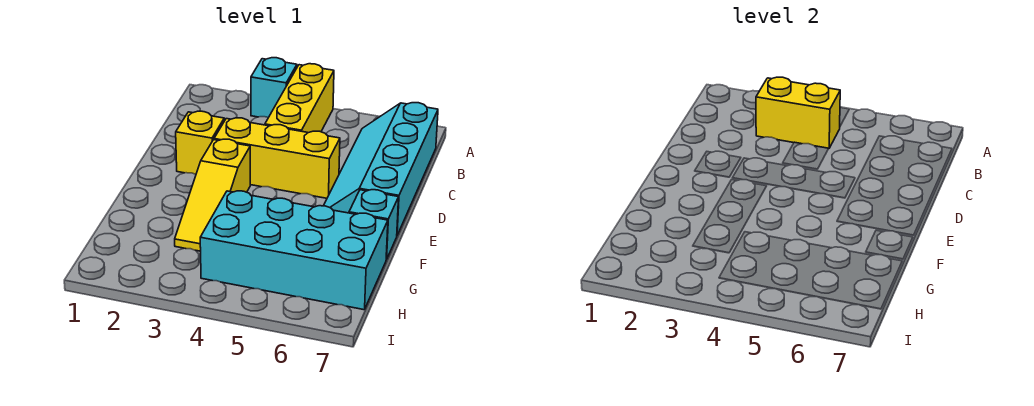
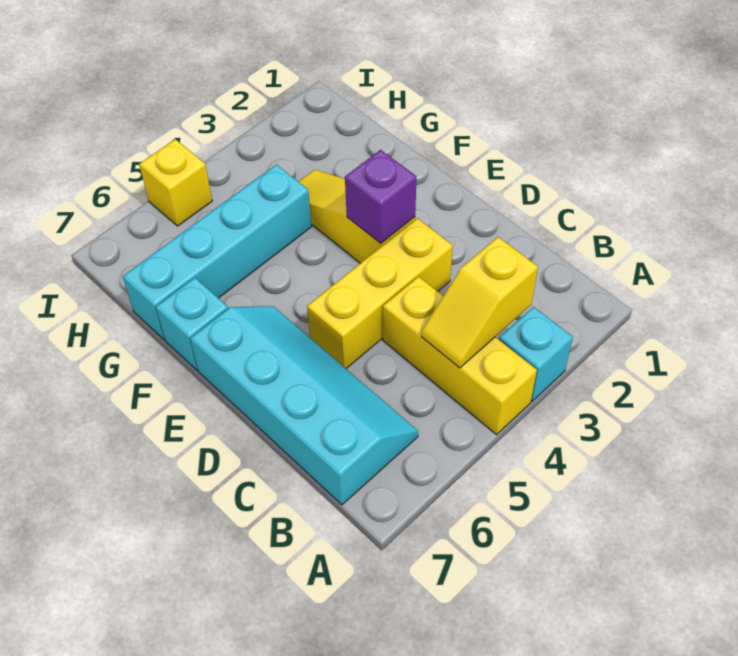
yellow brick B3:B4 level 2 -> yellow slope B3:B4 level 2 top 3
yellow brick D2 level 1 -> yellow brick I5 level 1
none -> purple brick E3 level 2
cyan brick G4:H7 level 1 -> cyan brick G4:G7 level 1

